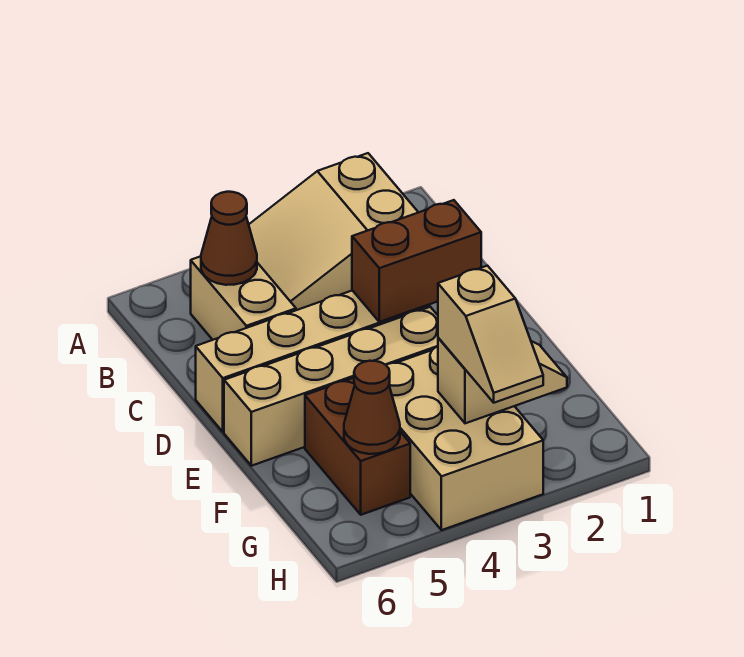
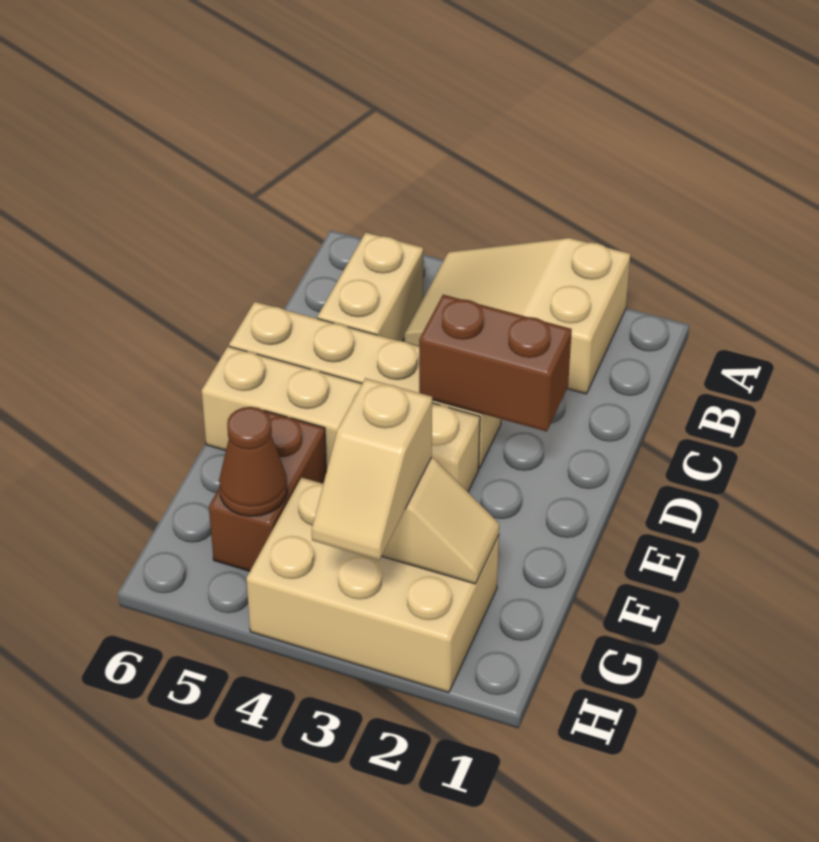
brown cone B5 level 2 -> none
tan brick F3:H4 level 1 -> tan brick G2:H4 level 1

